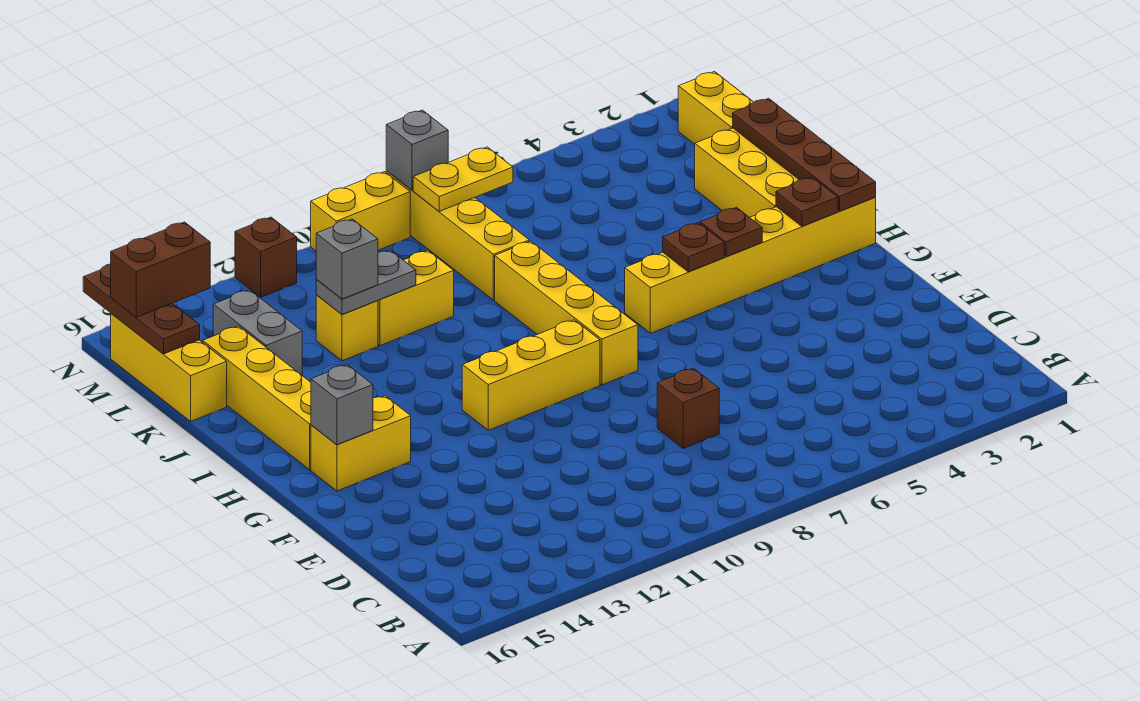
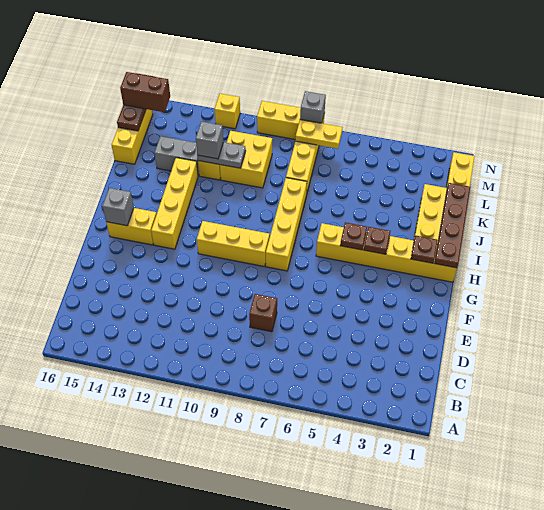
yellow brick H15:K15 level 1 -> yellow brick G13:J13 level 1
yellow brick K10:K11 level 1 -> yellow brick K10:L11 level 1
grey brick K14:L14 level 1 -> grey brick K13:K14 level 1
brown brick N12 level 1 -> yellow brick N12 level 1

